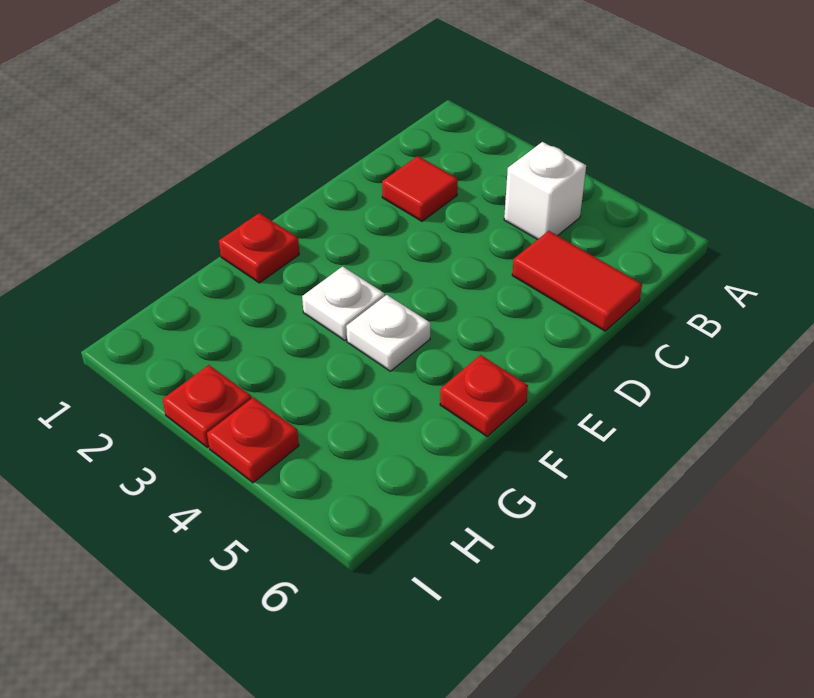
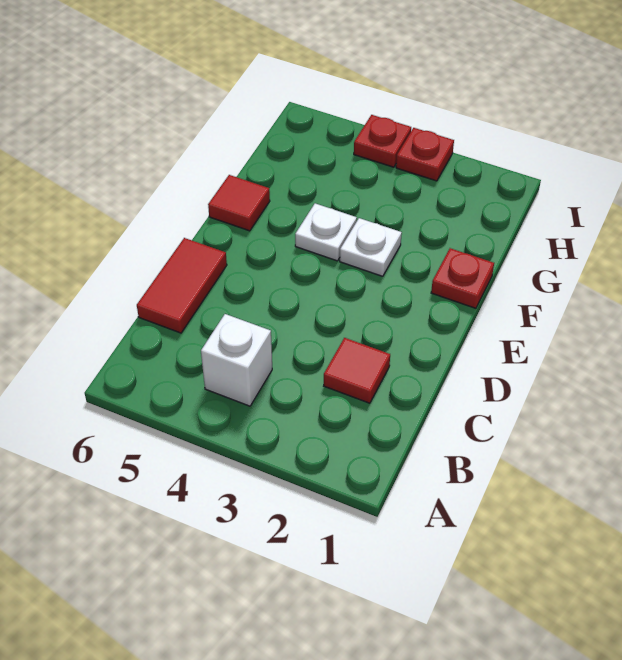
red tile C5:C6 level 1 -> red tile C6:D6 level 1
red plate F6 level 1 -> red tile F6 level 1

